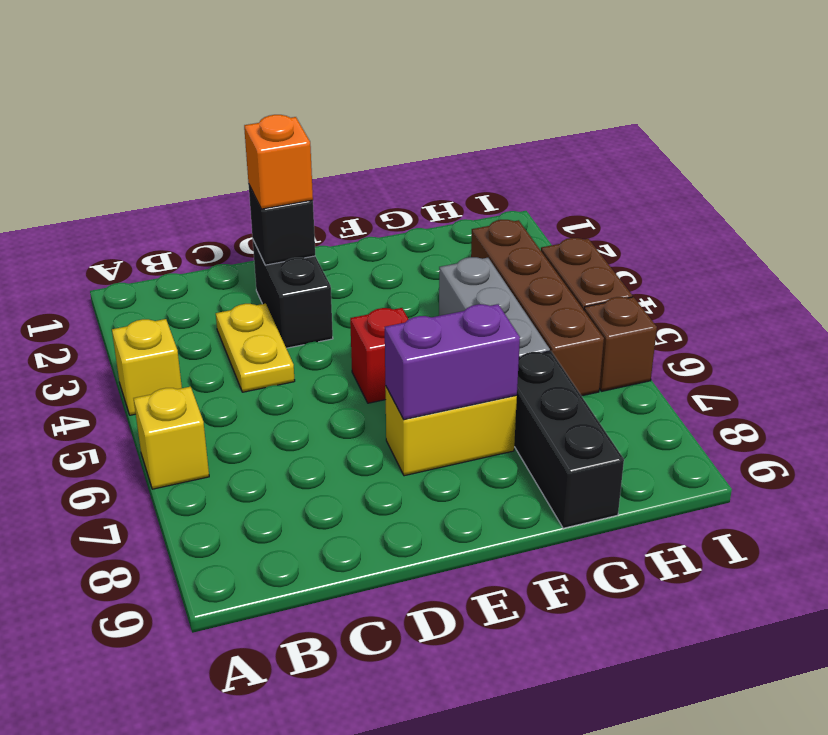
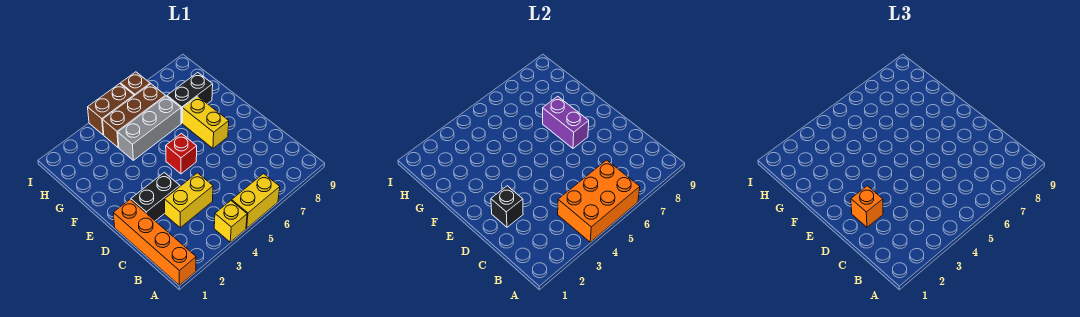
none -> orange brick A1:D1 level 1
none -> orange brick A4:B6 level 2
yellow brick A6 level 1 -> yellow brick A5:A6 level 1
yellow plate C3:C4 level 1 -> yellow brick C3:C4 level 1
black brick G7:G9 level 1 -> black brick G7:G8 level 1
brown brick H3:H6 level 1 -> brown brick H4:H6 level 1

